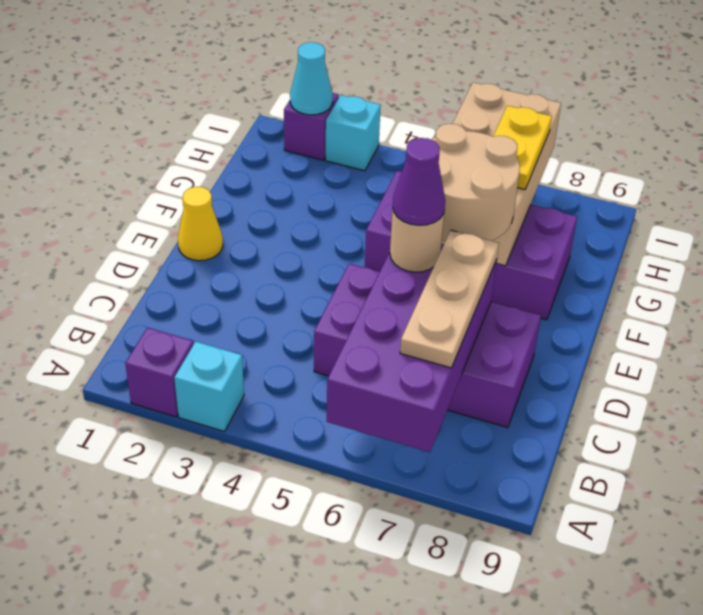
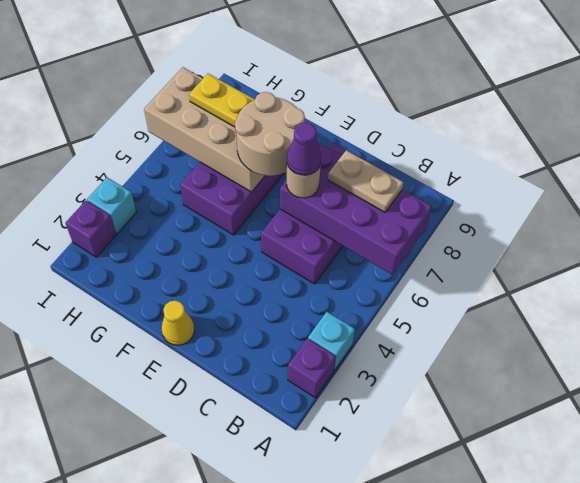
tan plate B7:D7 level 3 -> tan plate B7:C7 level 3
cyan cone I2 level 2 -> none

